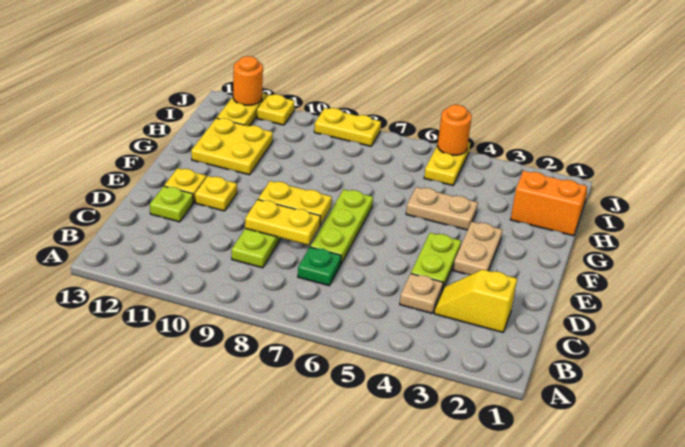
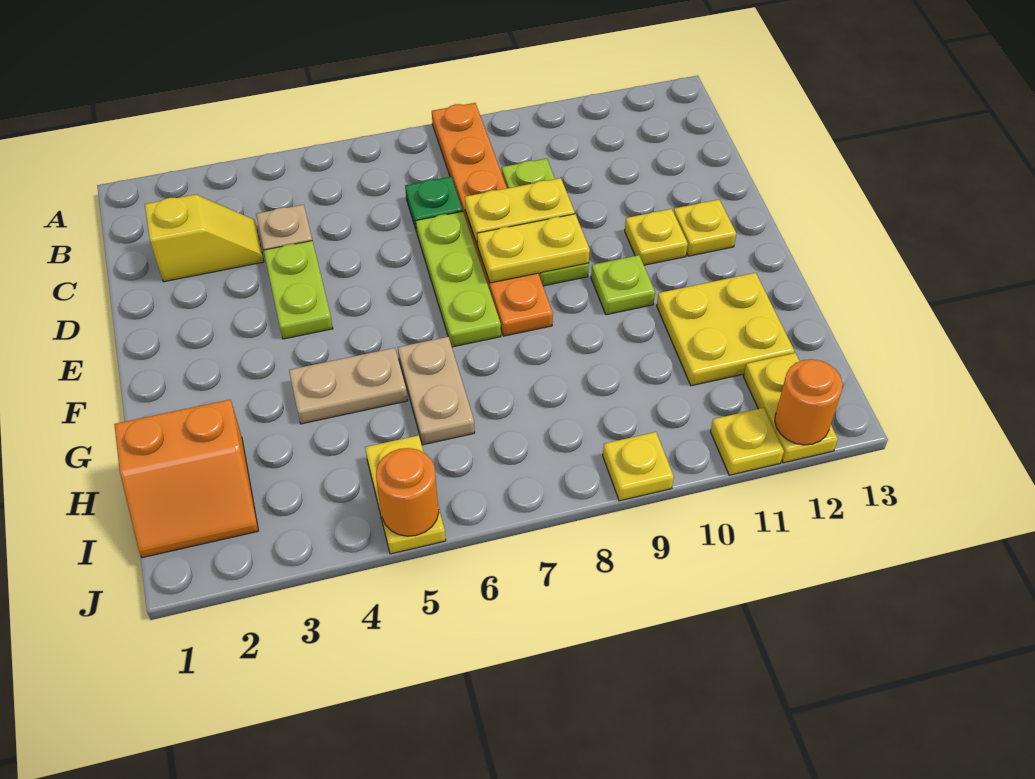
none -> orange plate A8:F8 level 1
lime plate D12 level 1 -> lime plate F10 level 1
tan plate E3:F3 level 1 -> tan plate G6:H6 level 1
yellow plate J8:J9 level 1 -> yellow plate J9 level 1

